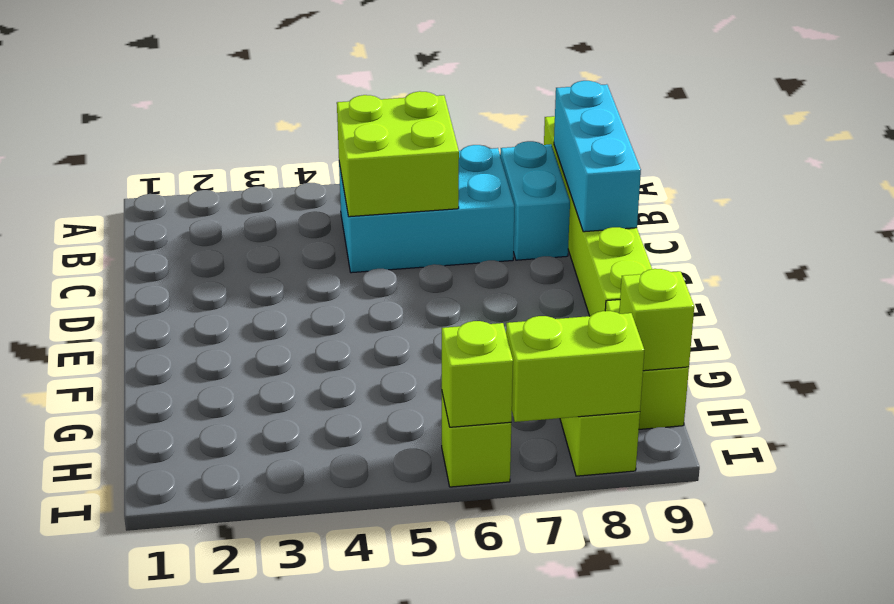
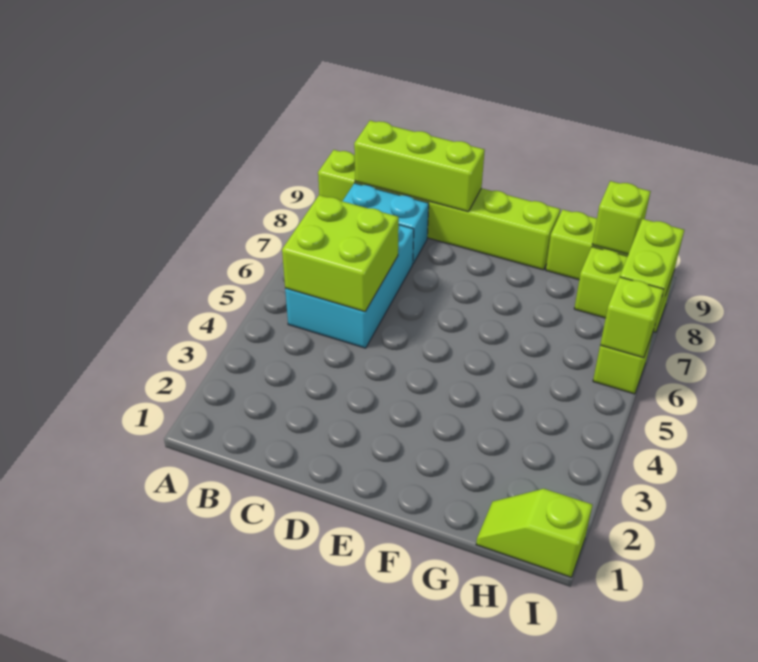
cyan brick B9:D9 level 2 -> lime brick B9:D9 level 2
none -> lime slope H1:I1 level 1 top I

